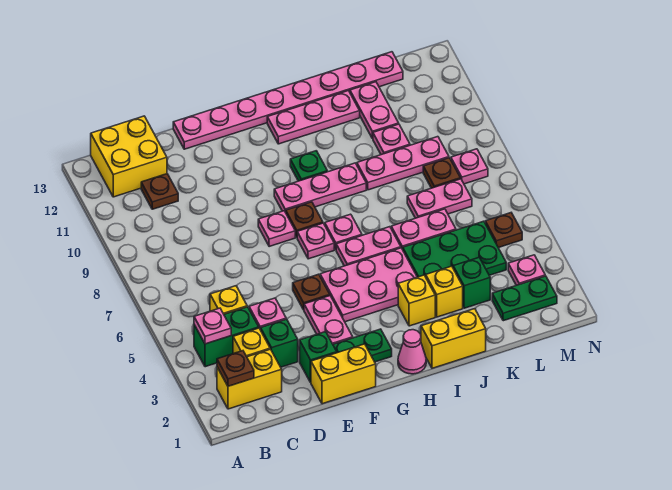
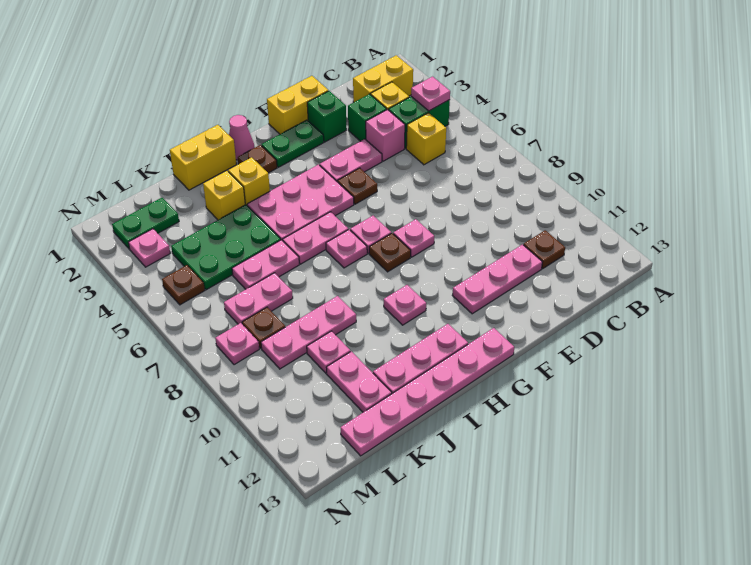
brown plate B2 level 2 -> brown plate H2 level 1
yellow brick B12:C13 level 1 -> none
pink plate E13:L13 level 1 -> pink plate G13:L13 level 1
pink plate F3:F4 level 1 -> pink plate E4:F4 level 1
pink plate G9:I9 level 1 -> pink plate D11:F11 level 1
green plate H10 level 1 -> pink plate H10 level 1
green brick K3 level 1 -> none

